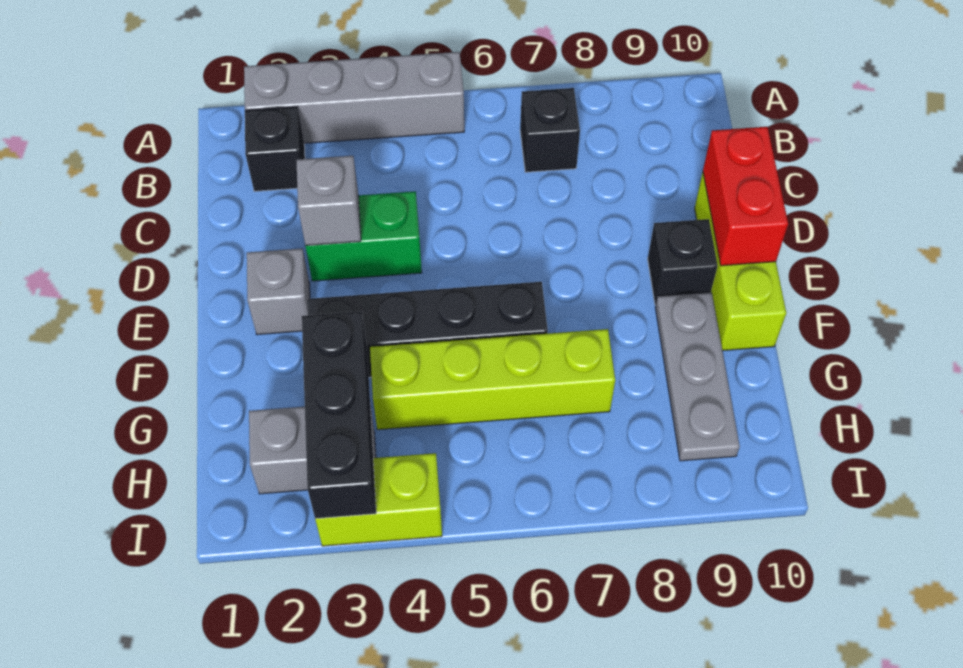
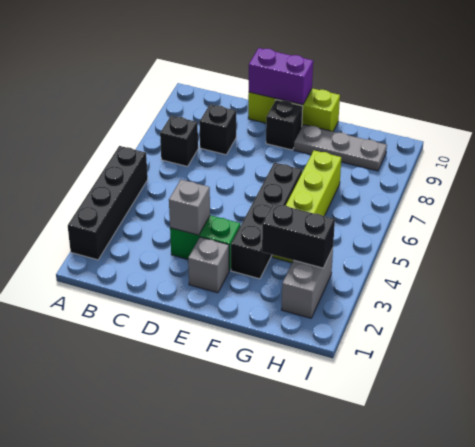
grey brick A2:A5 level 1 -> black brick A2:A5 level 1
black brick B2 level 1 -> black brick C8 level 1
green brick D3:D4 level 1 -> green brick D3:E3 level 1
red brick D10:E10 level 2 -> purple brick D10:E10 level 2
black brick G3:I3 level 2 -> black brick G3:H3 level 2
lime brick I3:I4 level 1 -> none

